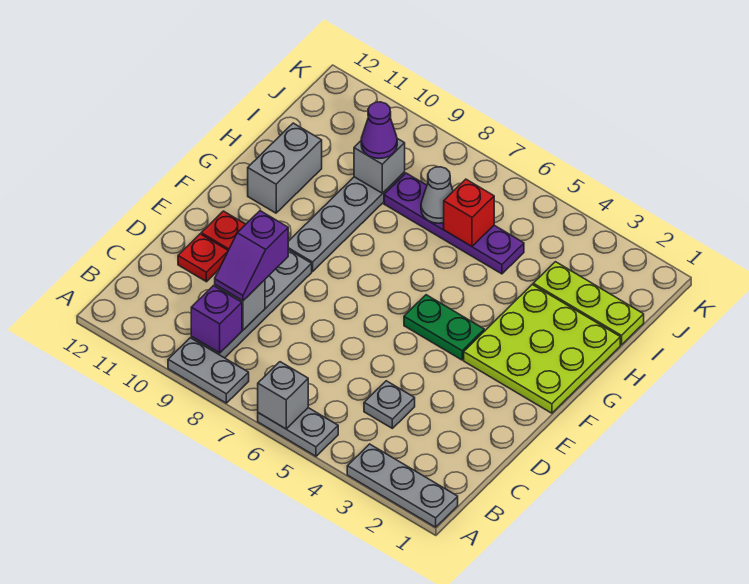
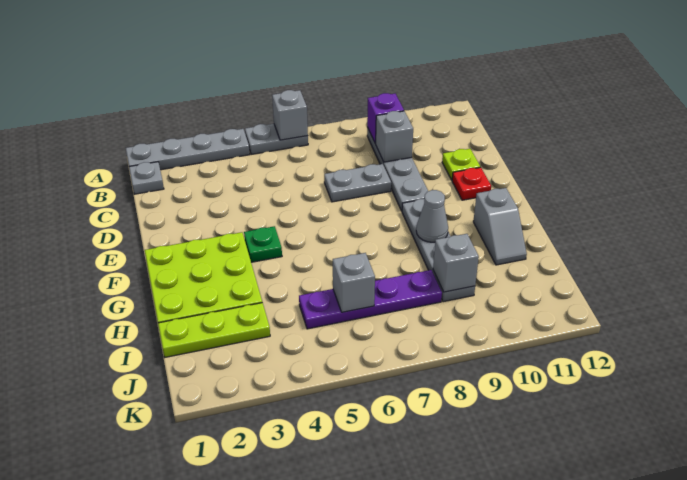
grey plate A1:A3 level 1 -> grey plate A1:A4 level 1
grey plate A8:A9 level 1 -> grey plate D7:D8 level 1
grey plate C4 level 1 -> grey plate B1 level 1
purple slope C9:D9 level 3 top D -> none
red plate D11 level 1 -> lime plate D11 level 1
green plate F4:F5 level 1 -> green plate F4 level 1
grey brick G11:H11 level 1 -> grey slope G11:H11 level 1 top G
red brick I6 level 2 -> grey brick I6 level 2
grey cone I7 level 2 -> grey cone G9 level 2
purple cone I9 level 3 -> none

